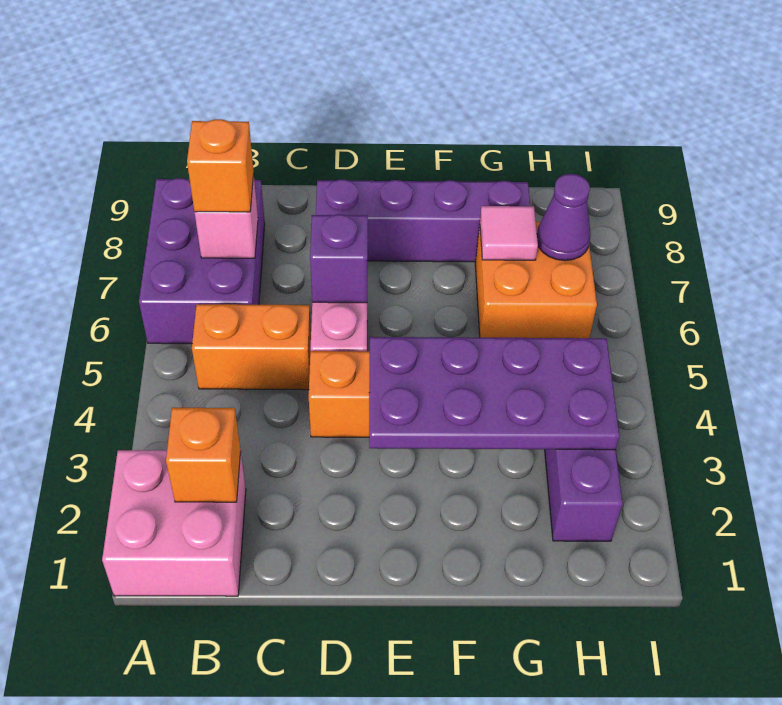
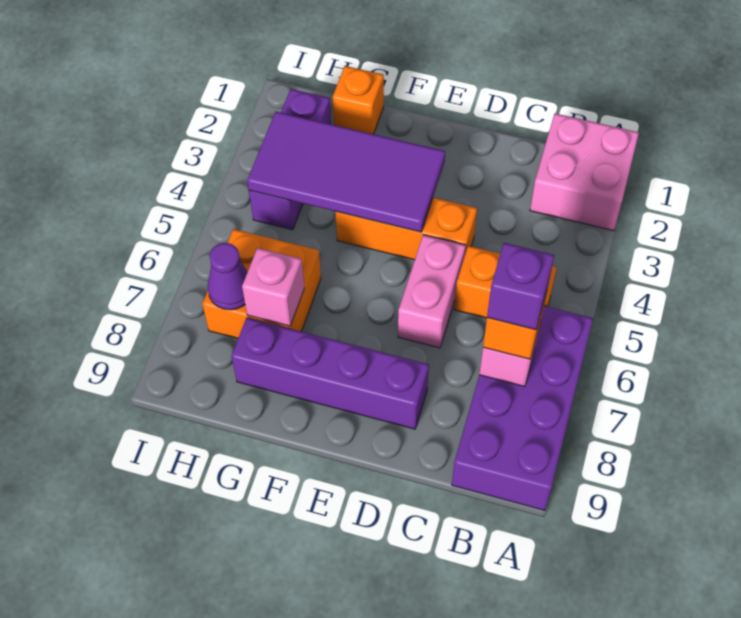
purple brick A6:B8 level 1 -> purple brick A6:B9 level 1
orange brick B2 level 2 -> orange brick G1 level 1
purple brick D6 level 2 -> purple brick B7 level 4
purple plate E3:H4 level 2 -> purple tile E3:H4 level 2
pink tile G7 level 2 -> pink brick G7 level 2

